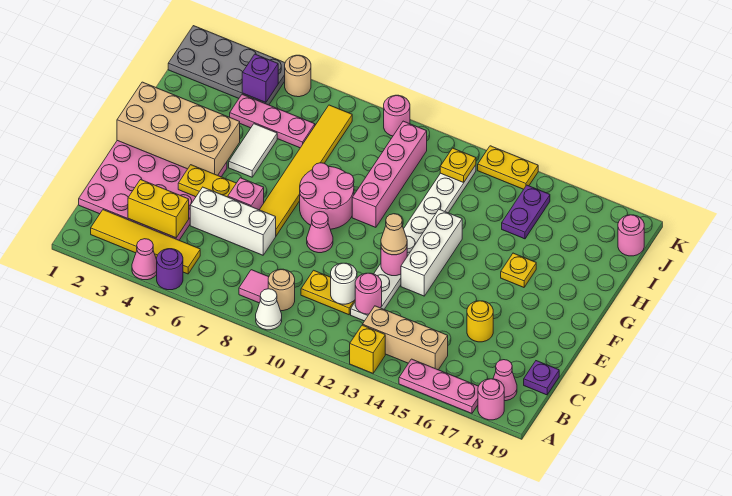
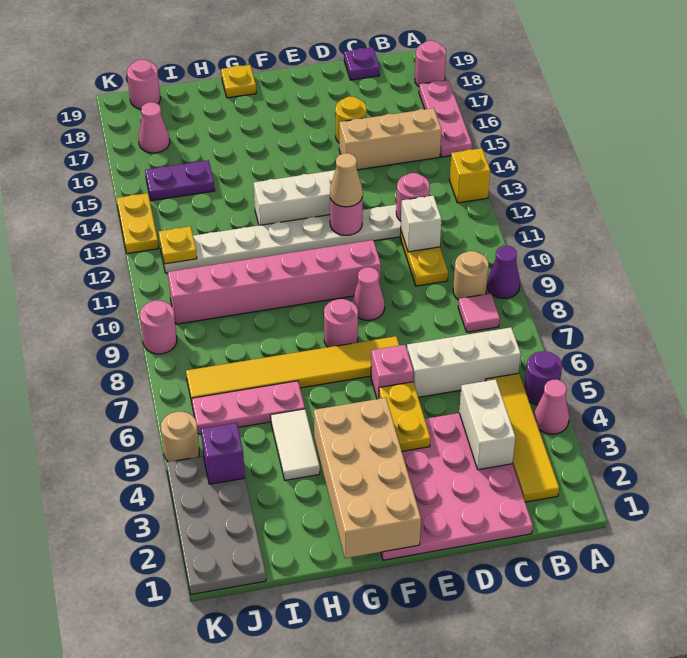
white cone A9 level 1 -> purple cone A9 level 1
tan brick B13:B15 level 1 -> tan brick B15:D15 level 1
pink cone B18 level 1 -> pink cone J17 level 1
yellow brick C3:C4 level 2 -> white brick C3:C4 level 2
white round brick C11 level 2 -> white brick C11 level 2
white brick D5:D7 level 1 -> white brick B6:D6 level 1
pink round brick F8:G9 level 1 -> pink round brick F8 level 1
white tile G5:H5 level 1 -> white tile H4:H5 level 1
pink brick G10:J10 level 1 -> pink brick E10:J10 level 1
yellow plate G16 level 1 -> yellow plate G19 level 1
pink plate I4:I6 level 1 -> pink plate H6:J6 level 1

